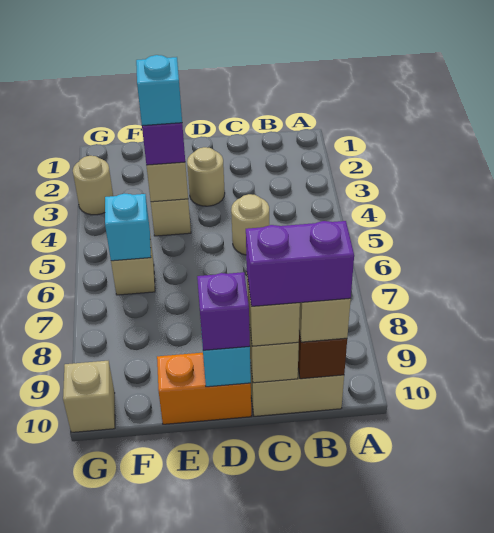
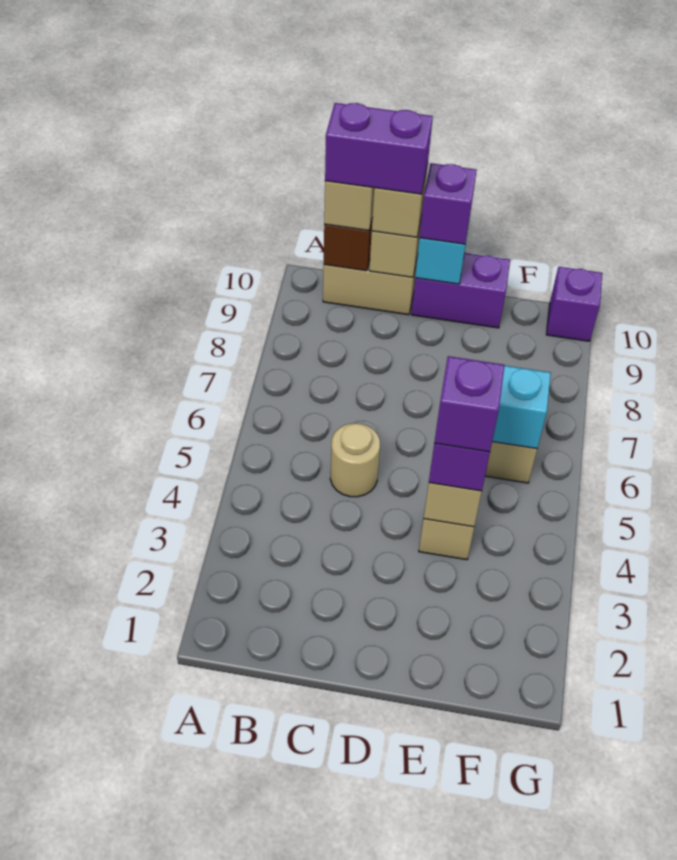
tan round brick D3 level 1 -> none
orange brick D10:E10 level 1 -> purple brick D10:E10 level 1
cyan brick E4 level 4 -> purple brick E4 level 4
tan round brick G3 level 1 -> none
tan brick G10 level 1 -> purple brick G10 level 1

